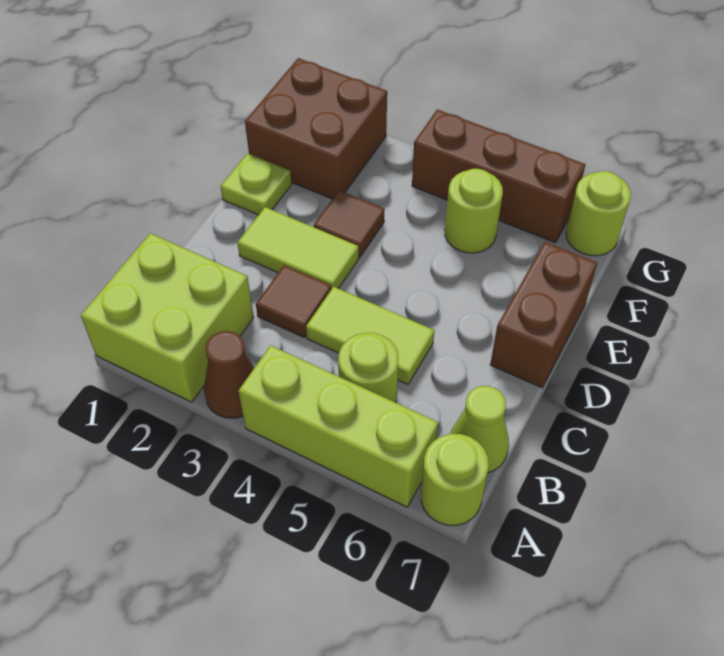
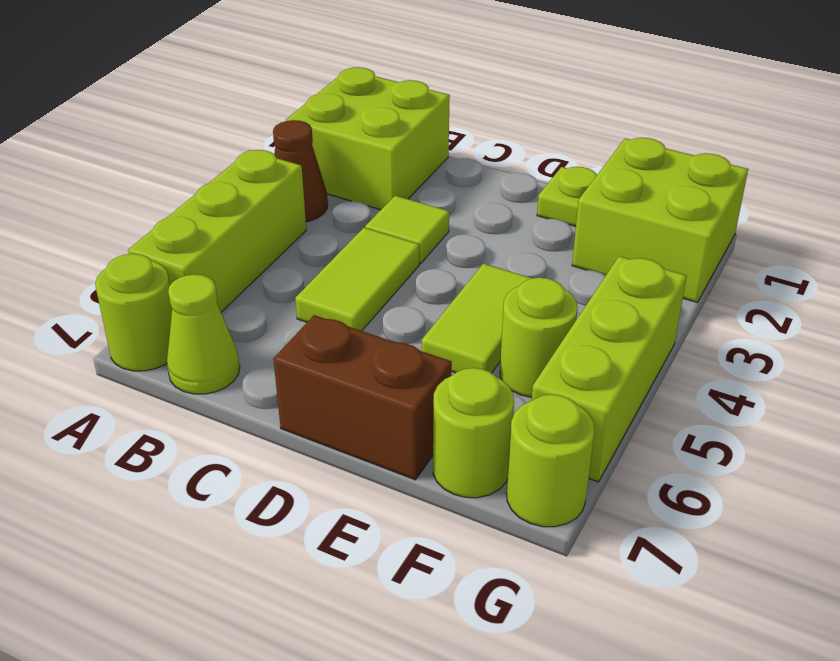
lime round brick B5 level 1 -> lime round brick F7 level 1
brown tile C3 level 1 -> lime tile C3 level 1
lime tile D2:D3 level 1 -> lime tile E4:E5 level 1
brown tile E3 level 1 -> none
brown brick F1:G2 level 1 -> lime brick F1:G2 level 1
brown brick G4:G6 level 1 -> lime brick G4:G6 level 1

